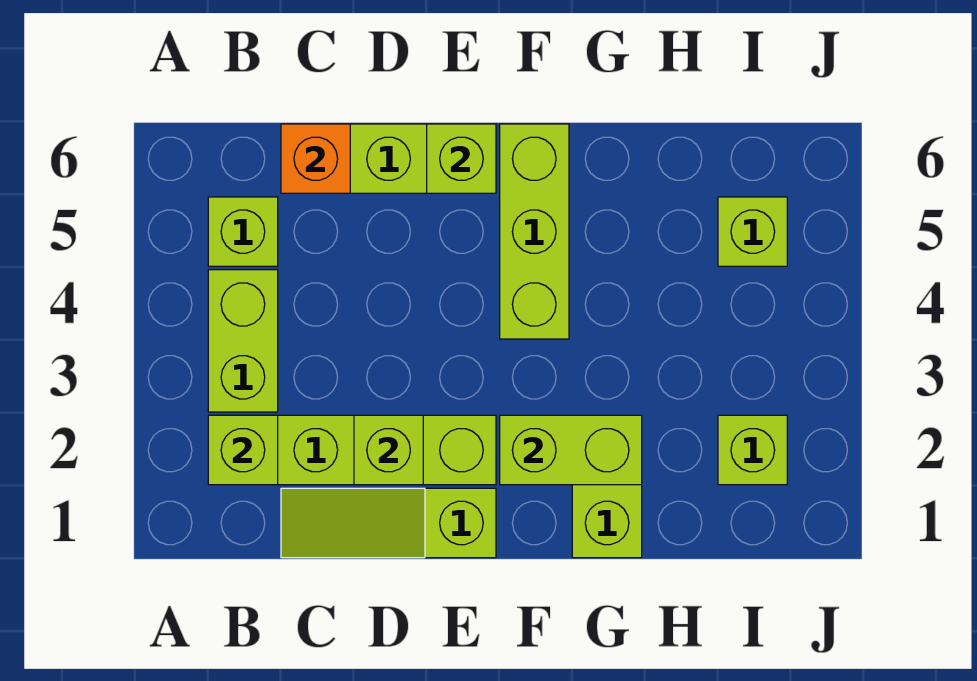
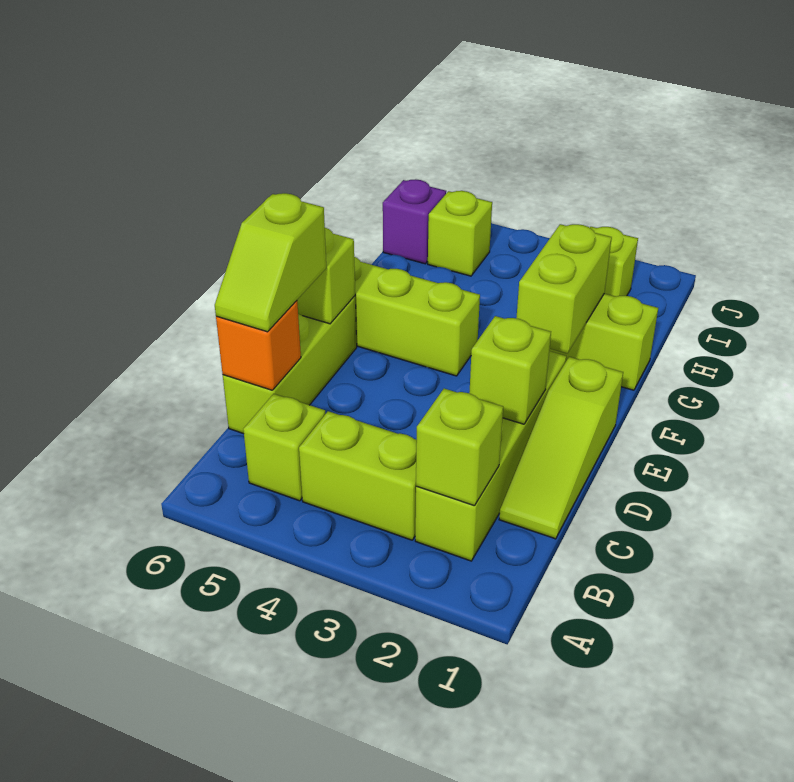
none -> lime slope C6:D6 level 3 top D
none -> purple brick I6 level 1

